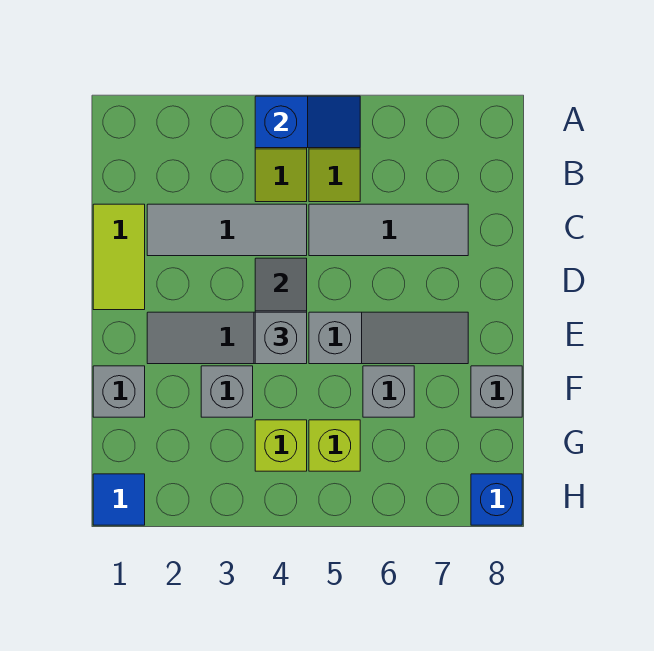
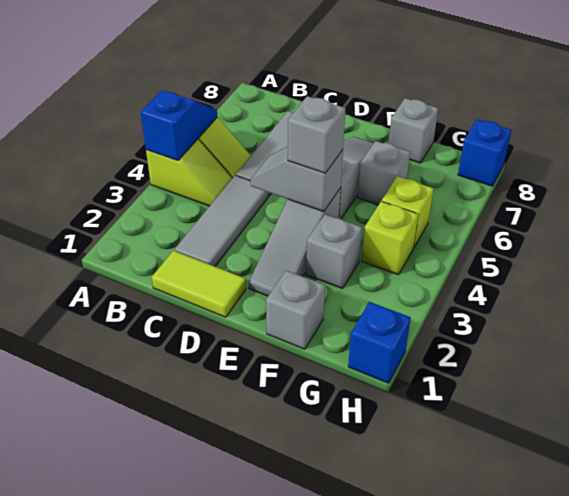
blue tile H1 level 1 -> blue brick H1 level 1

